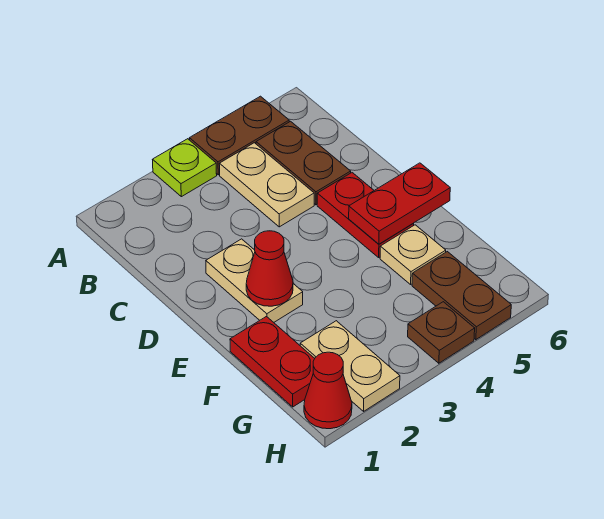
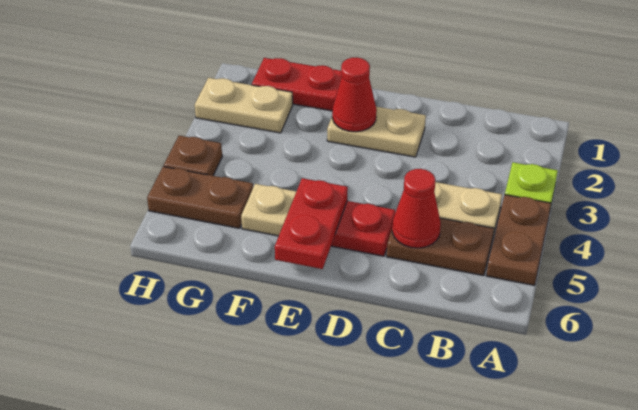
red cone H1 level 1 -> red cone C5 level 2

